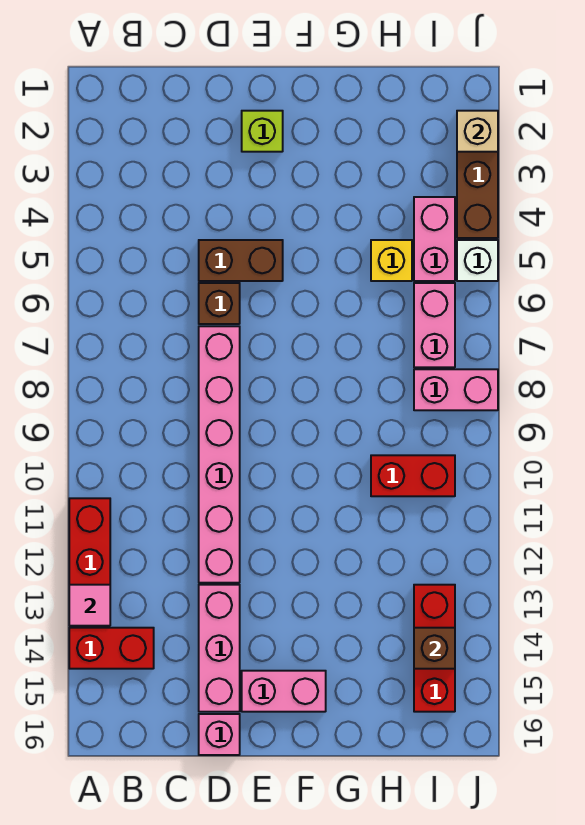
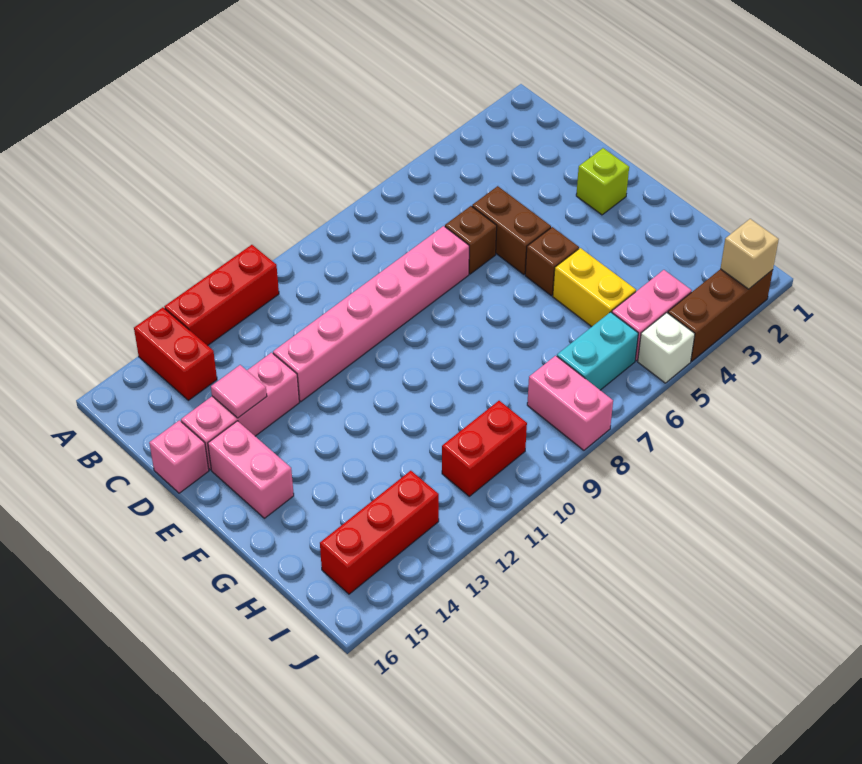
pink tile A13 level 2 -> pink tile D14 level 2
yellow brick H5 level 1 -> yellow brick G5:H5 level 1
red brick H10:I10 level 1 -> red brick I10:I11 level 1
pink brick I6:I7 level 1 -> cyan brick I6:I7 level 1
brown brick I14 level 2 -> brown brick F5 level 1

